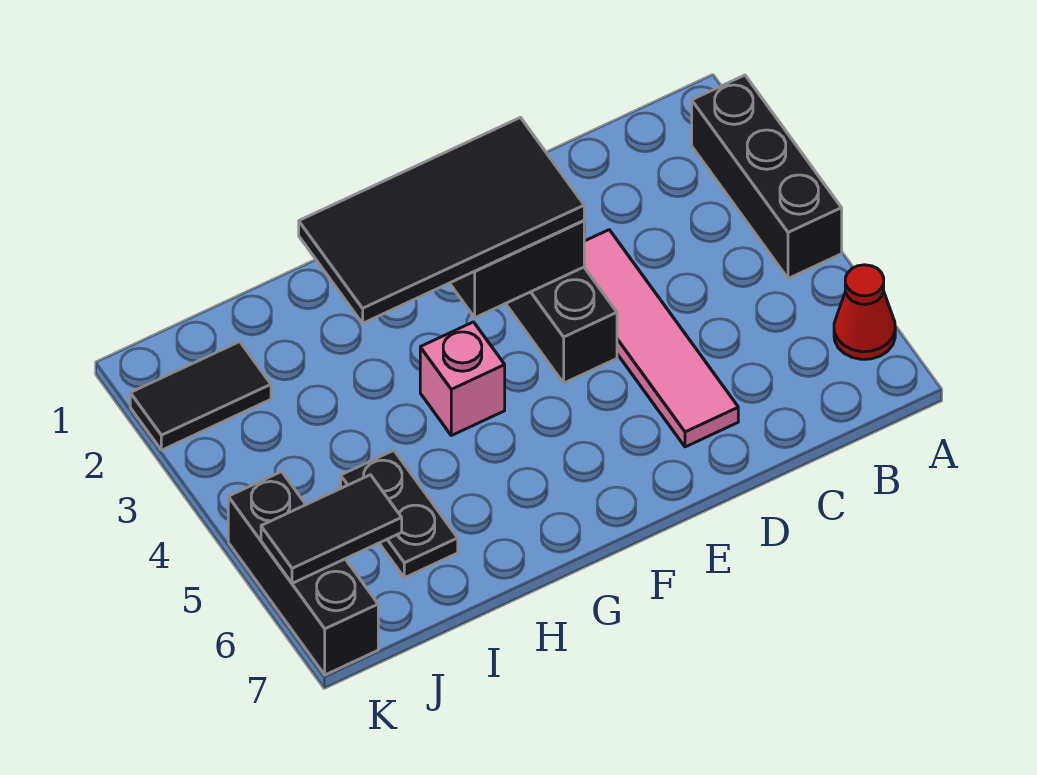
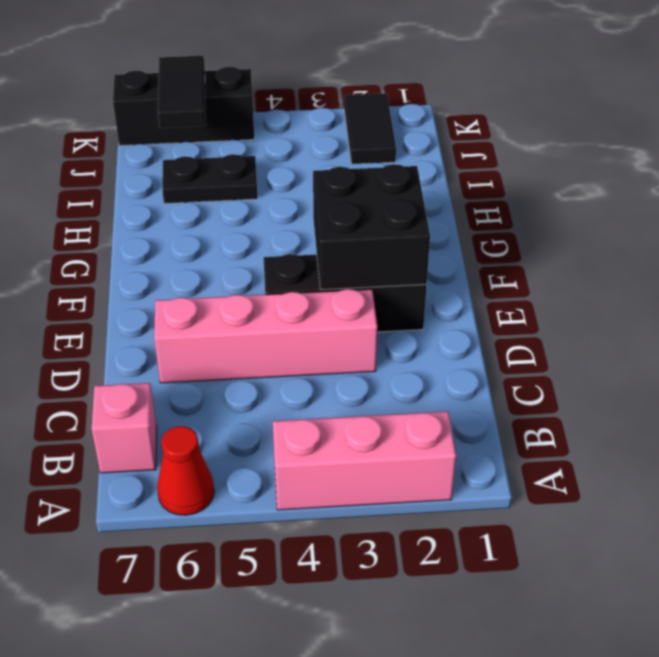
black brick A2:A4 level 1 -> pink brick A2:A4 level 1
pink tile D3:D6 level 1 -> pink brick D3:D6 level 1
black tile E2:H3 level 3 -> none
pink brick G4 level 1 -> pink brick B7 level 1

